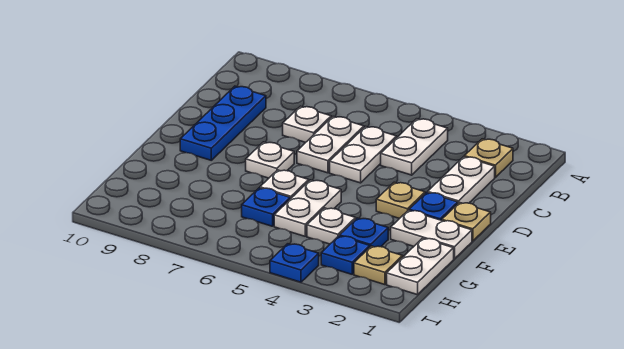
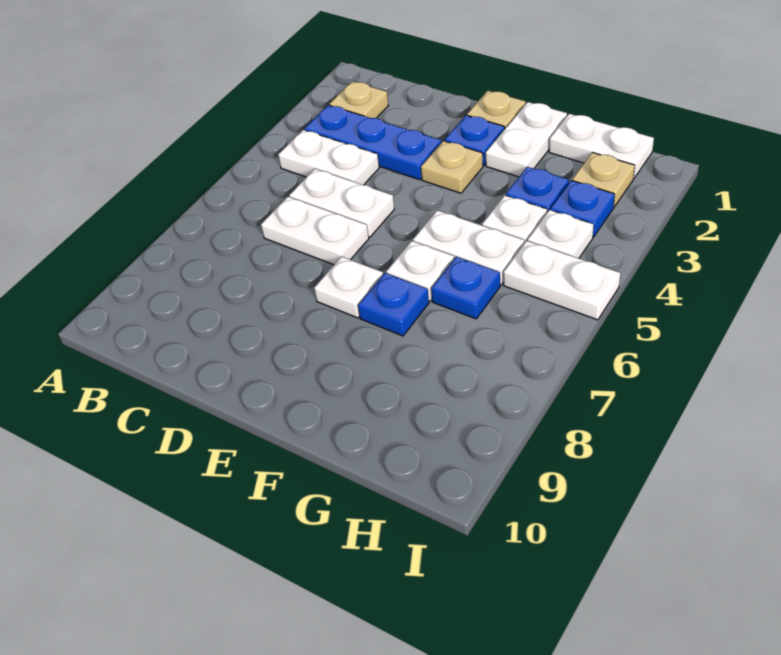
white plate C2:D2 level 1 -> white plate H5:I5 level 1
white plate C7 level 1 -> white plate H4 level 1
blue plate C9:E9 level 1 -> blue plate B3:D3 level 1
blue plate I4 level 1 -> blue plate F7 level 1

